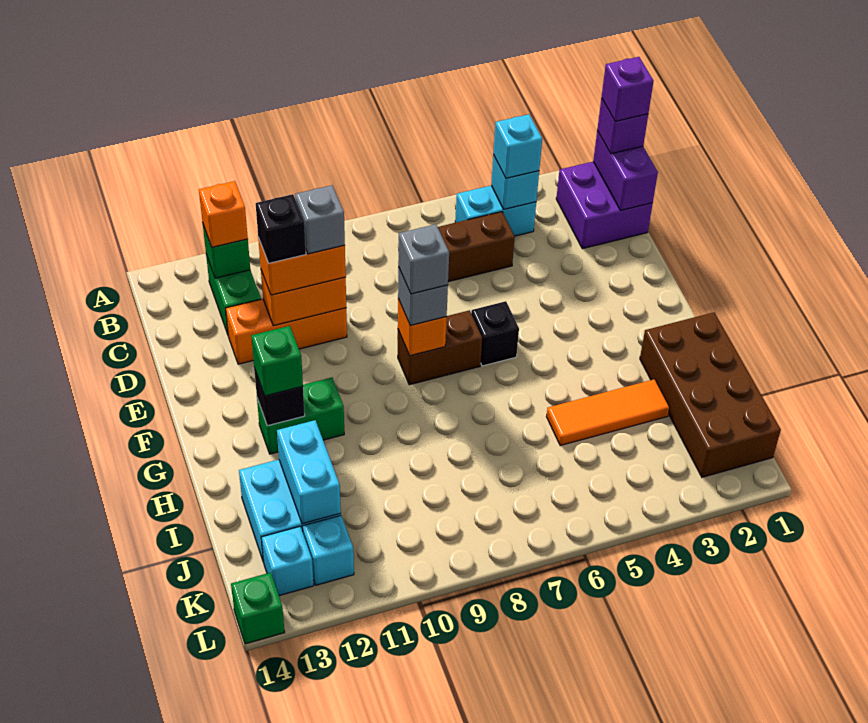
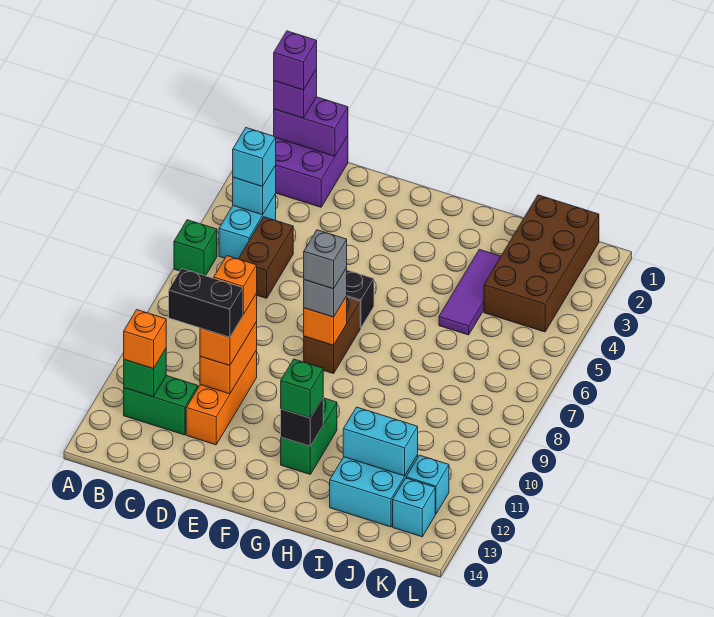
grey brick D10 level 4 -> orange brick D10 level 4
black brick D11 level 4 -> black brick C11:D11 level 4
brown brick H1:K2 level 1 -> brown brick J1:K4 level 1
orange tile I3:I5 level 1 -> purple tile I3:I5 level 1
green brick L14 level 1 -> green brick A6 level 1

